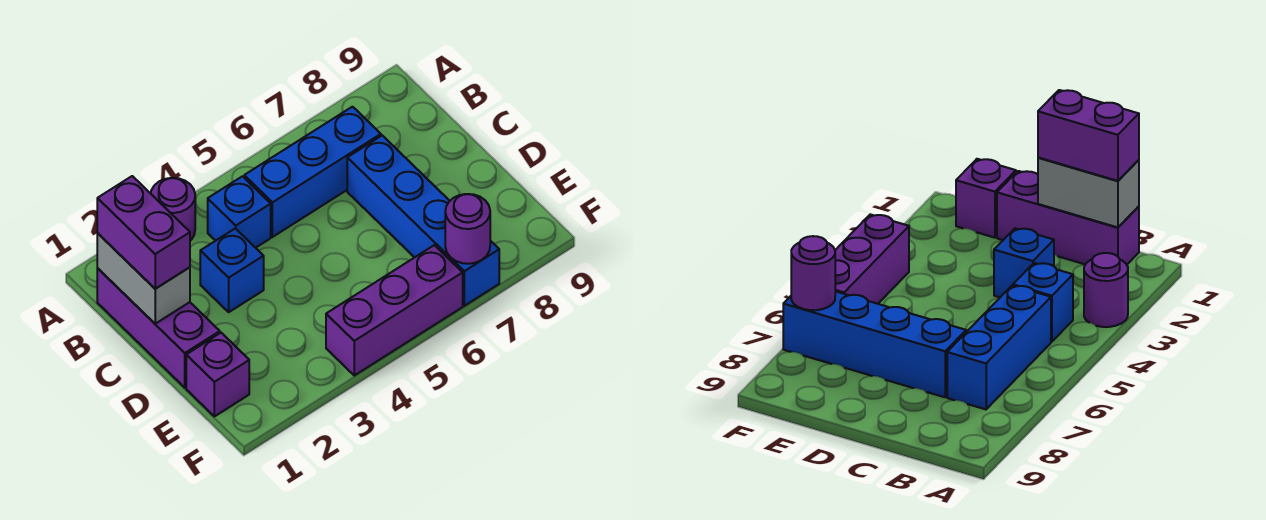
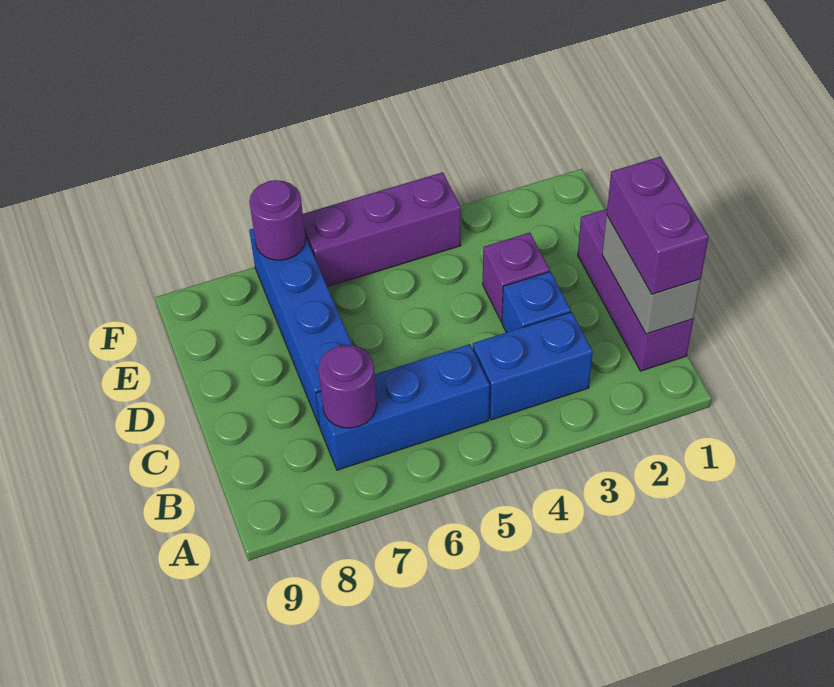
purple round brick A3 level 1 -> purple round brick B7 level 2
blue brick B4 level 1 -> blue brick B3:B4 level 1
purple brick E1 level 1 -> purple brick D3 level 1

